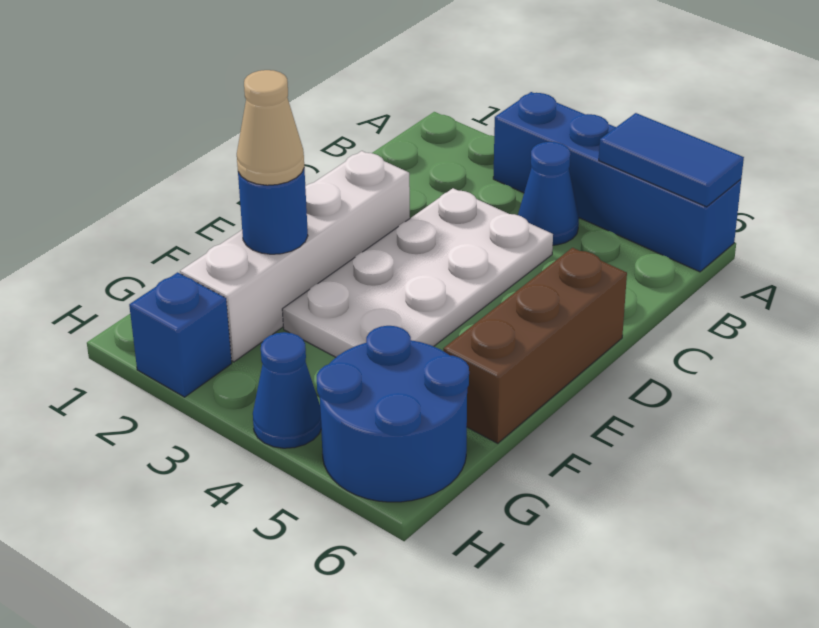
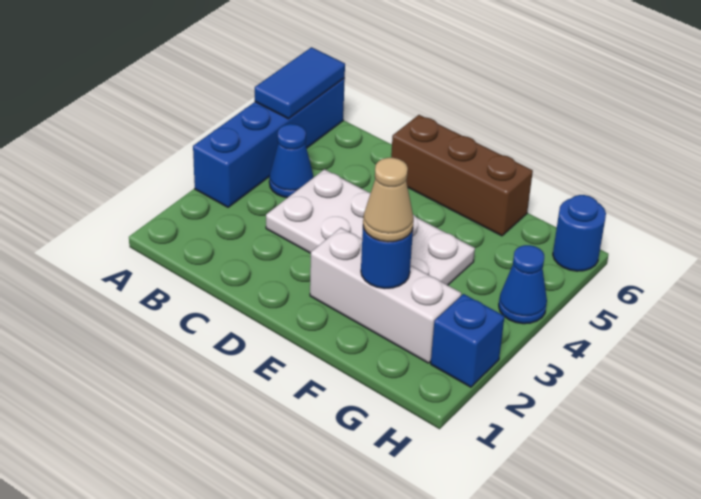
white brick D2:G2 level 1 -> white brick E2:G2 level 1
blue round brick G5:H6 level 1 -> blue round brick H6 level 1

